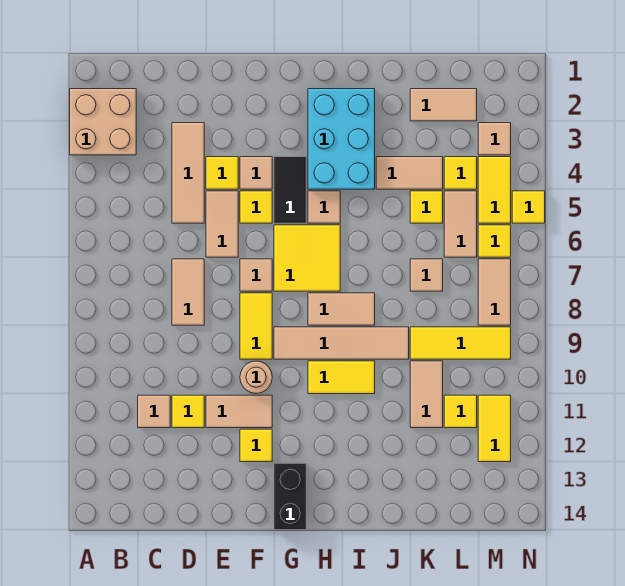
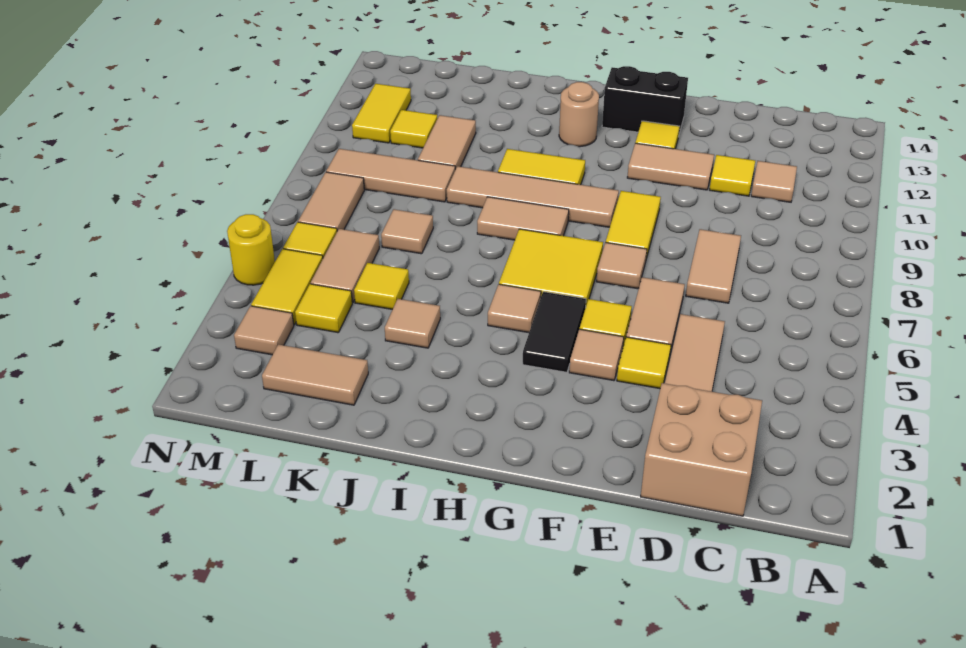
tan brick A2:B3 level 1 -> tan brick C1:D2 level 1
tan round brick F10 level 1 -> tan round brick H12 level 1
black brick G13:G14 level 1 -> black brick F13:G13 level 1
cyan brick H2:I4 level 1 -> none
tan tile J4:K4 level 1 -> tan tile J4 level 1
yellow tile K9:M9 level 1 -> tan tile K9:M9 level 1
yellow tile N5 level 1 -> yellow round brick N5 level 1

